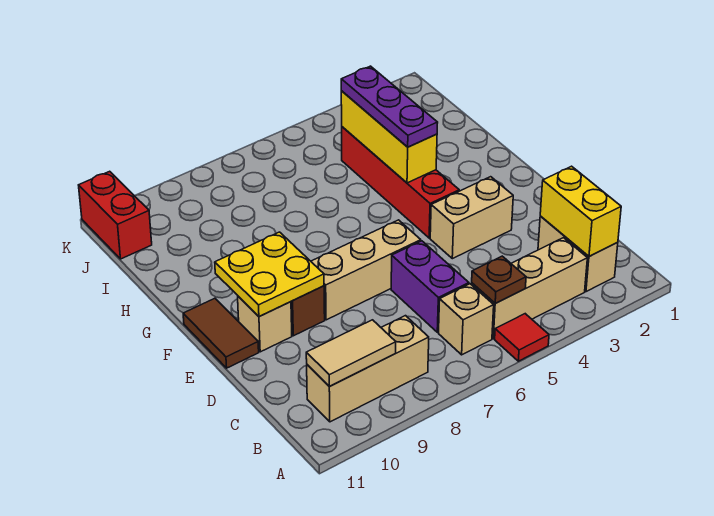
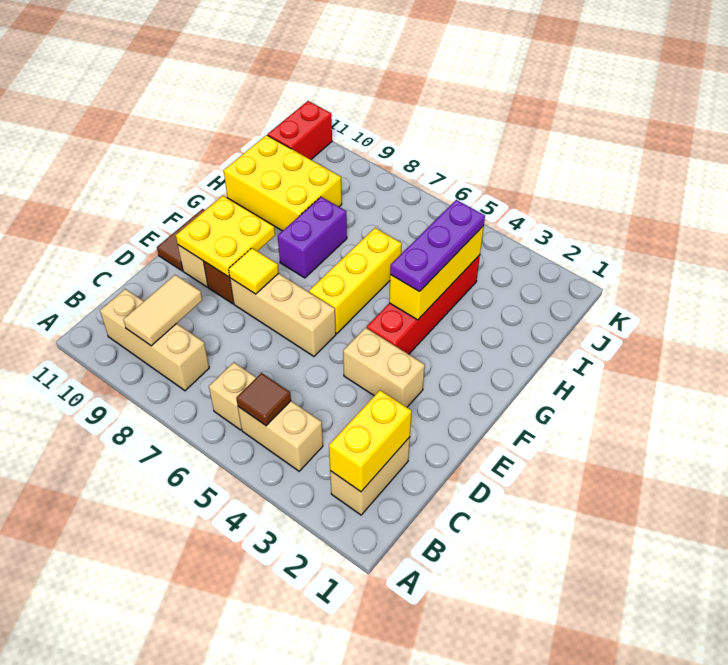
red tile A5 level 1 -> none
tan brick B3:B5 level 1 -> tan brick B4:B5 level 1
brown plate B5 level 2 -> brown tile B5 level 2
tan tile B9:B10 level 2 -> tan tile B9:C9 level 2
purple brick C6:D6 level 1 -> purple brick G8:H8 level 1
none -> yellow tile E8 level 2
none -> yellow brick F6:H6 level 1
none -> yellow brick H9:I11 level 1

